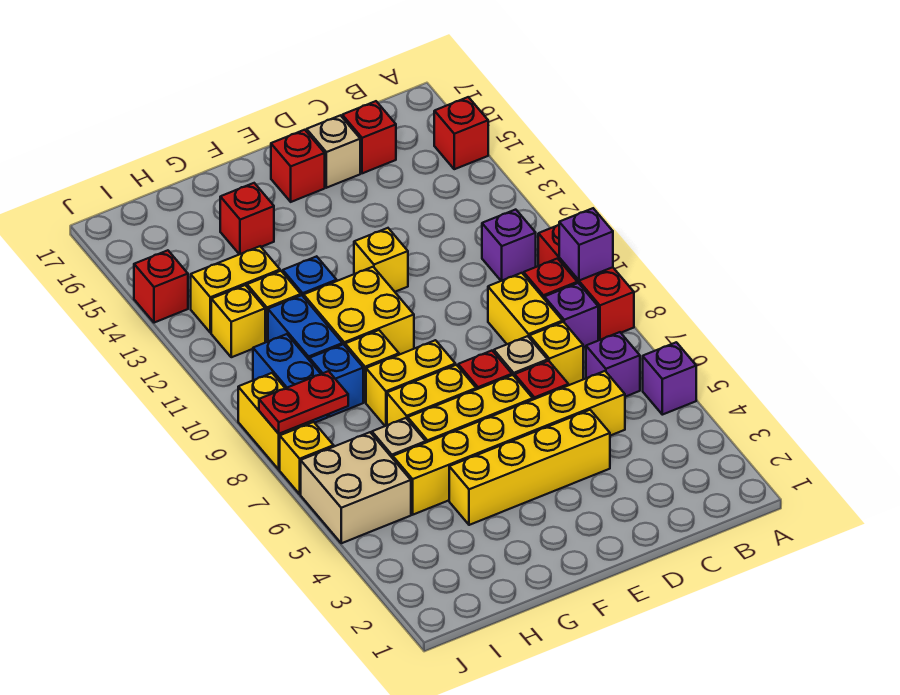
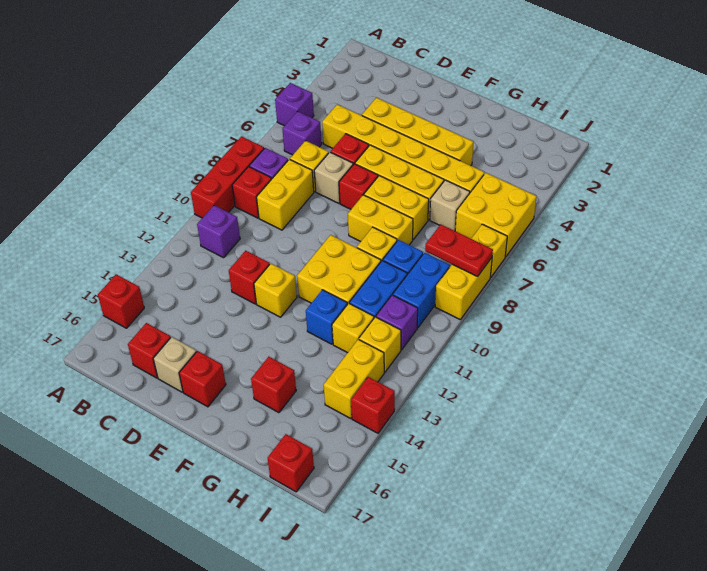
purple brick A9 level 2 -> purple brick I11 level 1
none -> red brick D12 level 1
yellow brick H13:I13 level 1 -> yellow brick I13:I14 level 1
tan brick I5:J6 level 1 -> yellow brick I5:J6 level 1
none -> red brick I17 level 1

